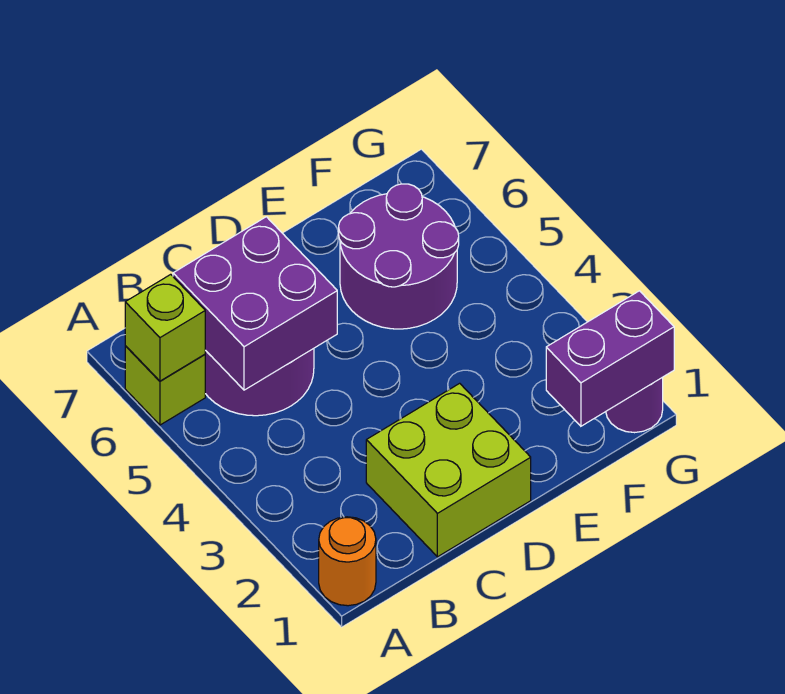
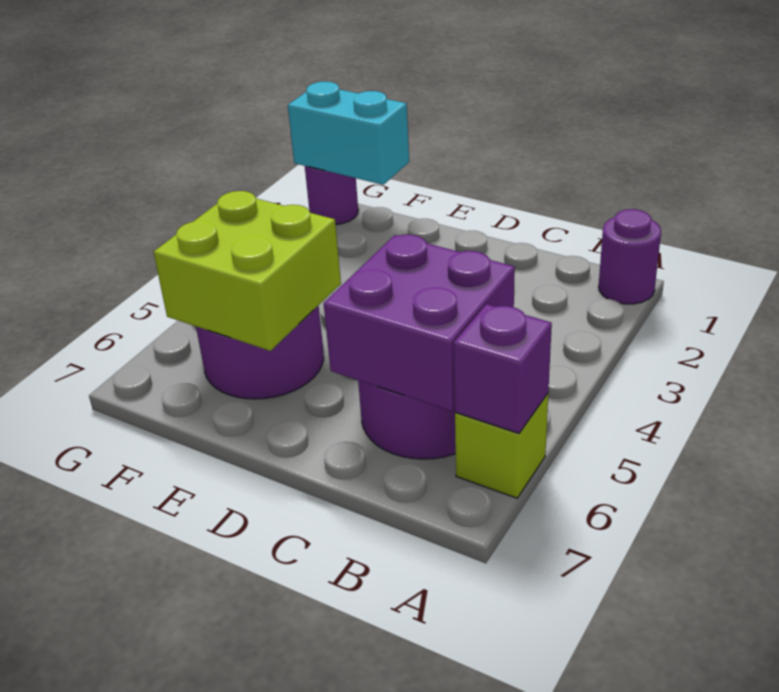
orange round brick A1 level 1 -> purple round brick A1 level 1
lime brick A6 level 2 -> purple brick A6 level 2
lime brick C1:D2 level 1 -> lime brick E5:F6 level 2
purple brick F1:G1 level 2 -> cyan brick F1:G1 level 2

